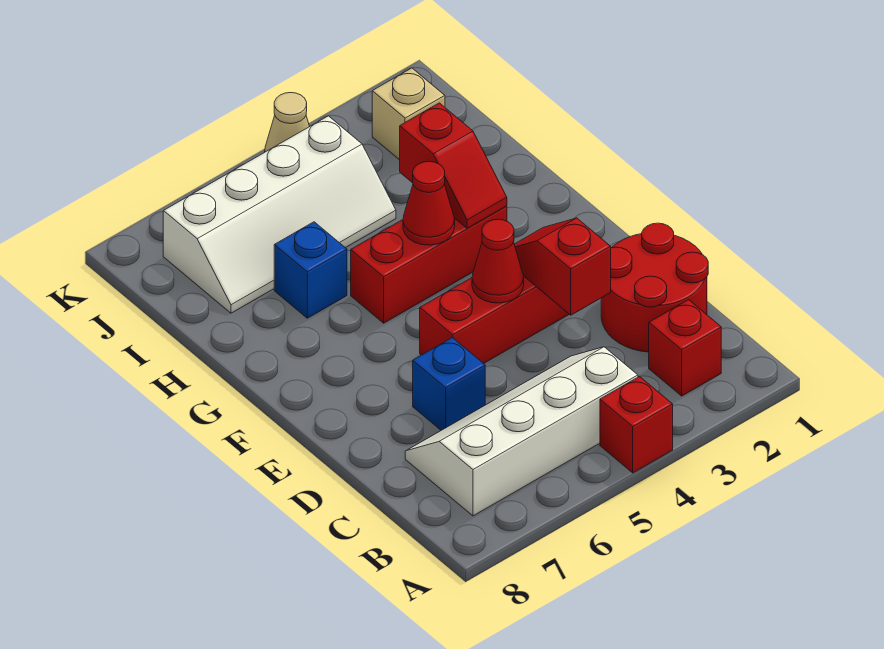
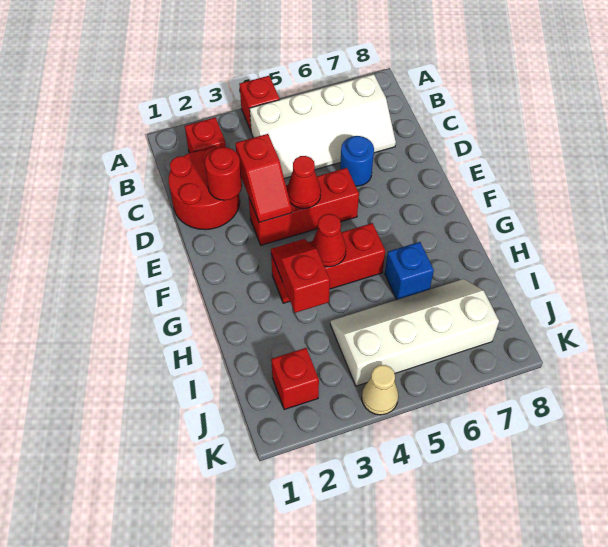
none -> red round brick D2 level 2
blue brick D6 level 1 -> blue round brick D6 level 1
tan brick J2 level 1 -> red brick J2 level 1

